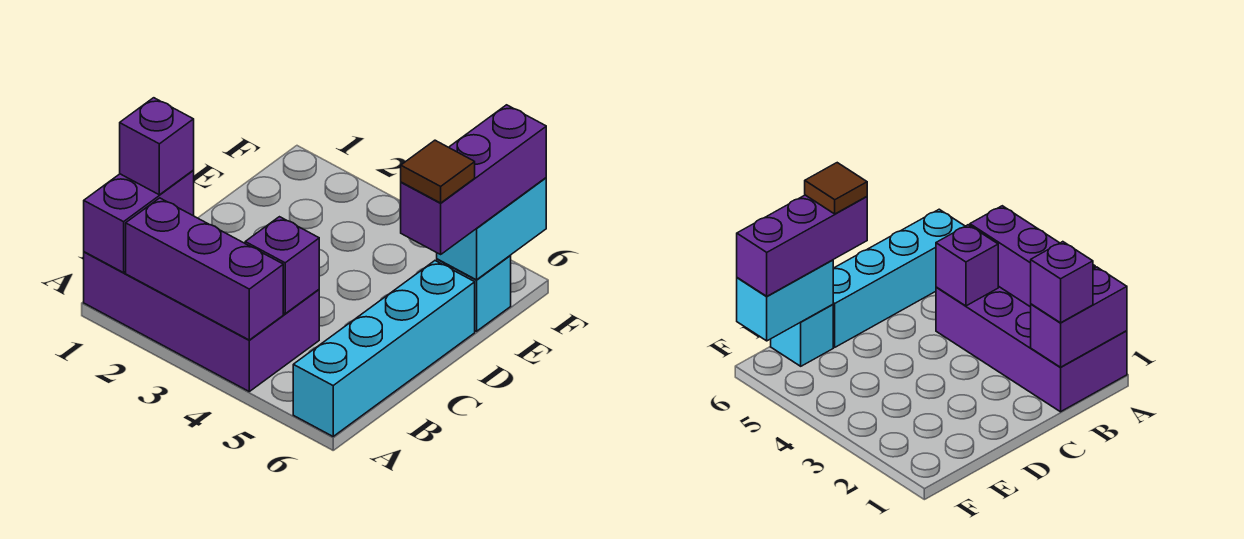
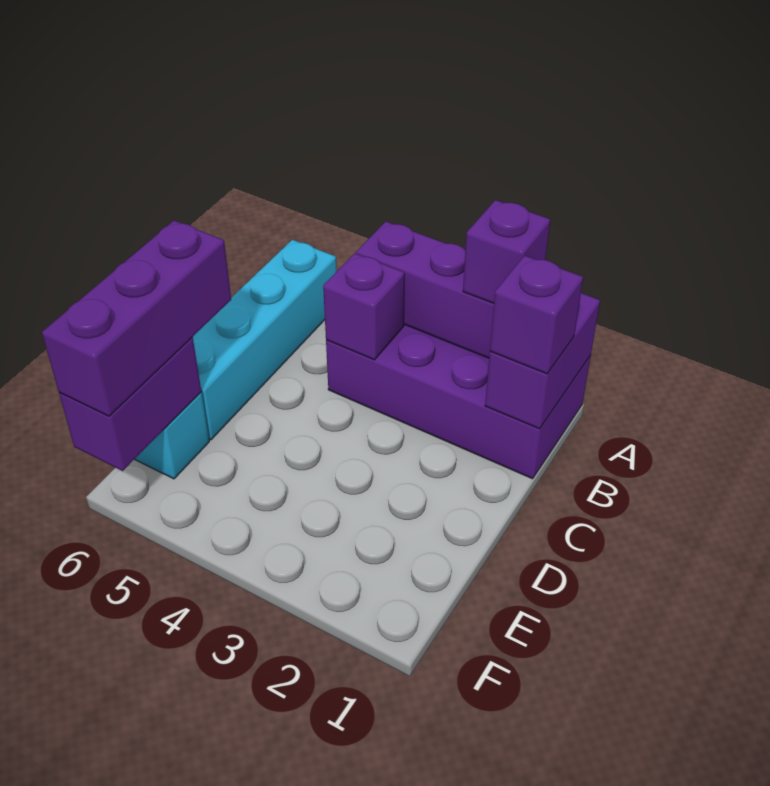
none -> purple brick A2 level 3
brown tile D6 level 4 -> none
cyan brick E6:F6 level 2 -> purple brick E6:F6 level 2

